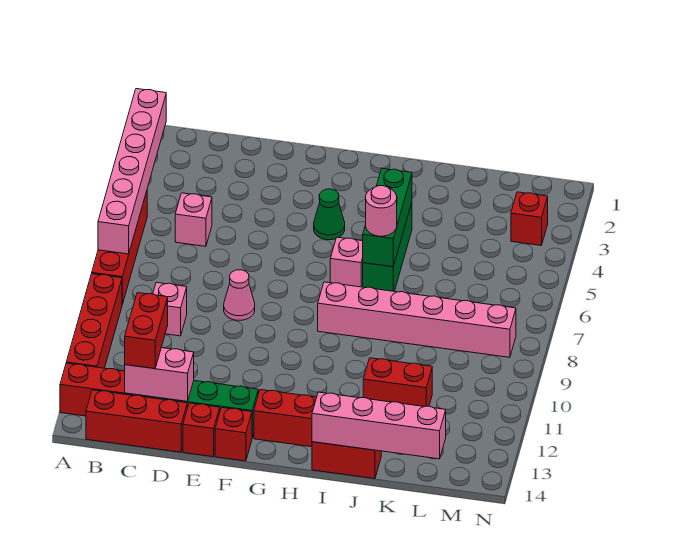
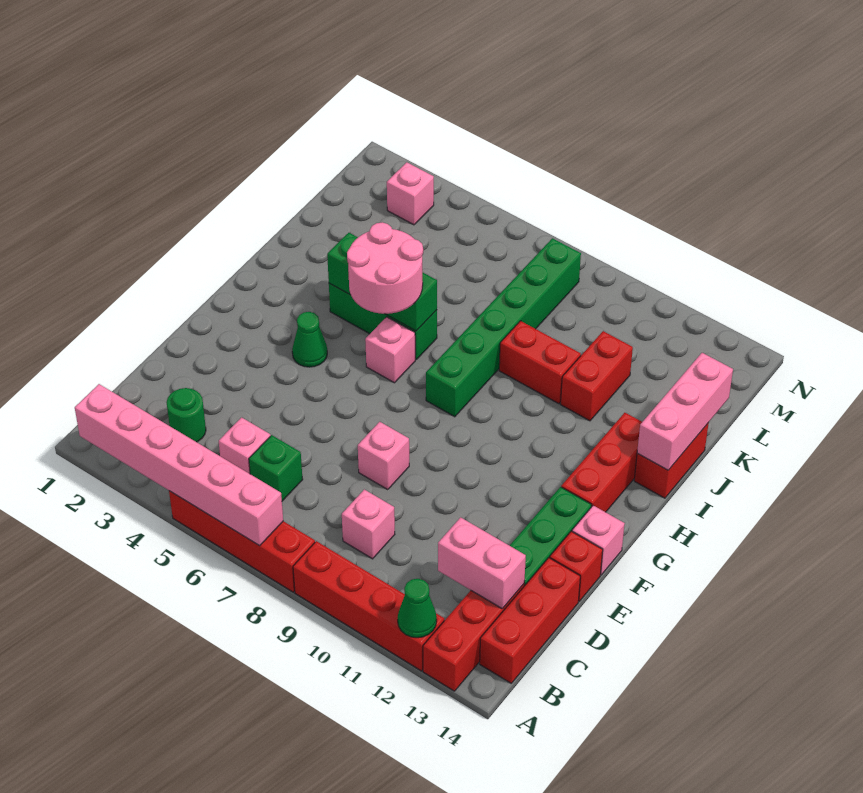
none -> green cone A12 level 2
none -> green round brick C3 level 1
none -> green brick C6 level 1
red brick C12:C13 level 3 -> red brick J9:J10 level 1
pink brick C13:D13 level 2 -> pink brick C12:C13 level 2
pink cone E8 level 1 -> pink brick E8 level 1
red brick F14 level 1 -> pink brick F14 level 1
pink brick H8:M8 level 1 -> green brick H8:M8 level 1
pink round brick I6 level 3 -> pink round brick H5:I6 level 3
pink brick I14:L14 level 2 -> pink brick I14:K14 level 2
red brick M3 level 1 -> pink brick M3 level 1

